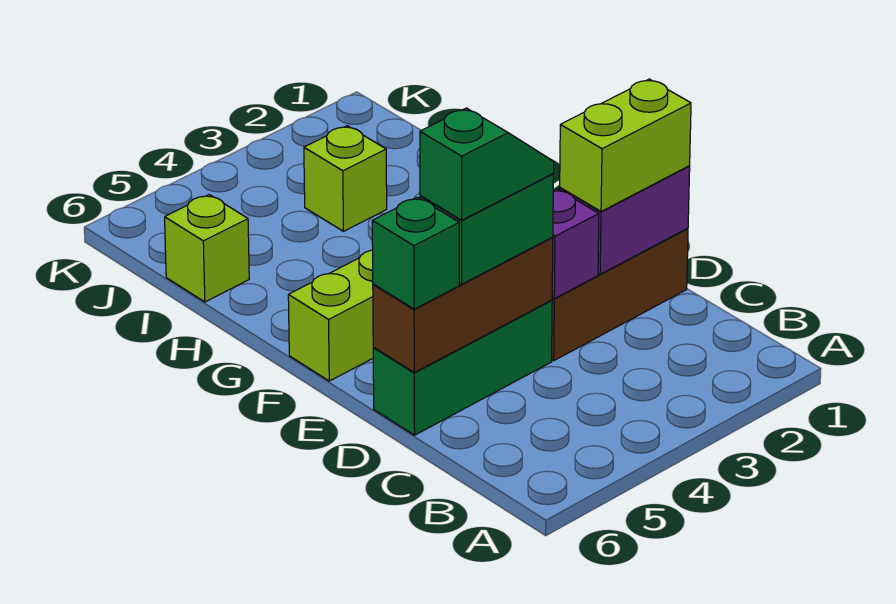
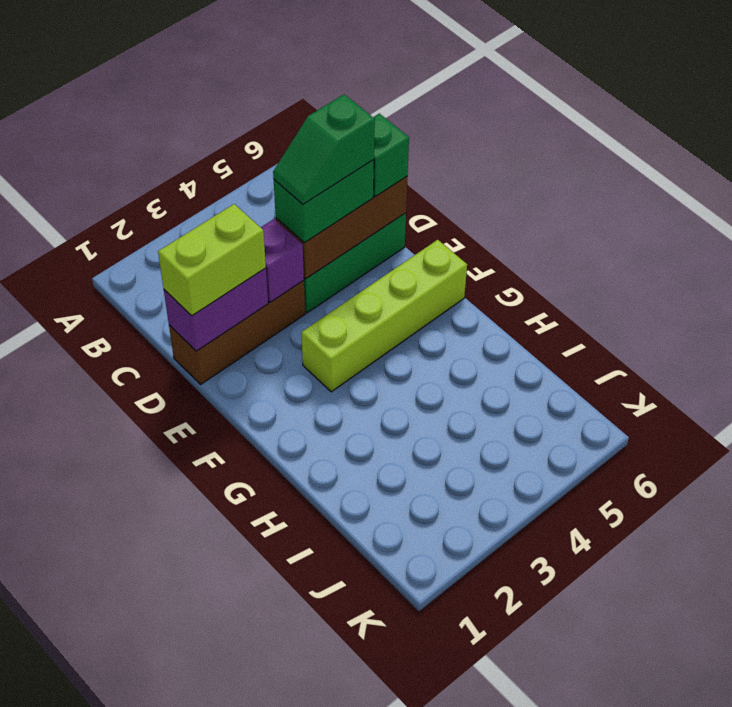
lime brick I3 level 1 -> none
lime brick I6 level 1 -> none

